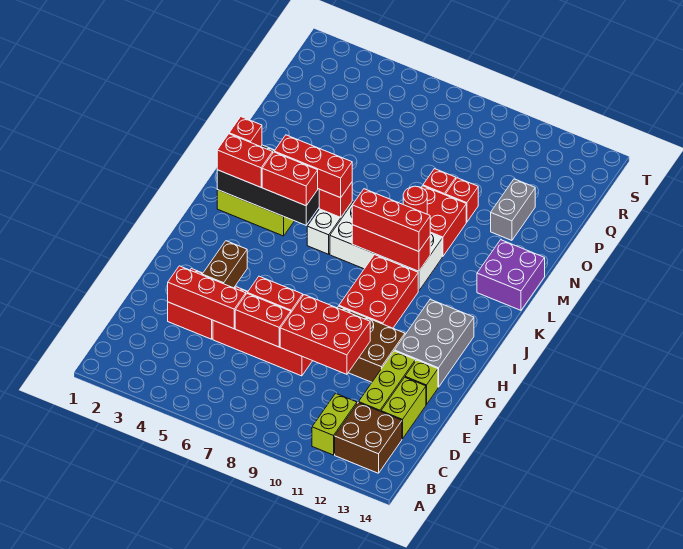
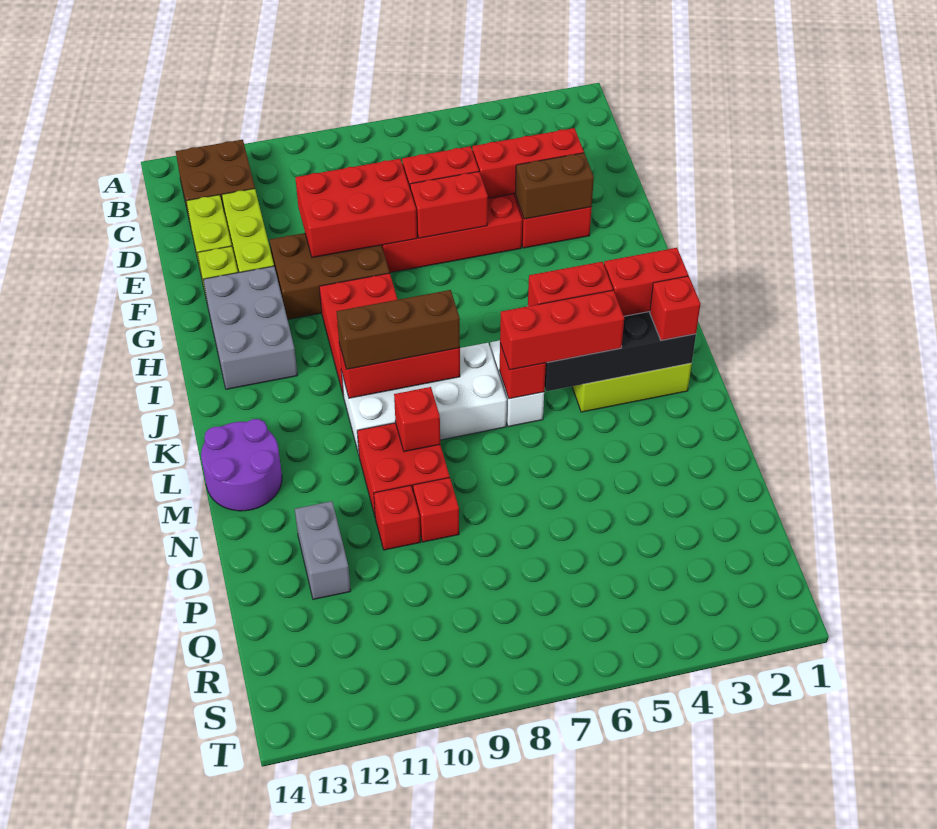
lime brick B11:C11 level 1 -> none
brown brick F4:G4 level 2 -> brown brick F3:F4 level 2
red brick K8:K10 level 3 -> brown brick K8:K10 level 3
purple brick L13:M14 level 1 -> purple round brick L13:M14 level 1
red round brick M9 level 2 -> red brick M9 level 2

